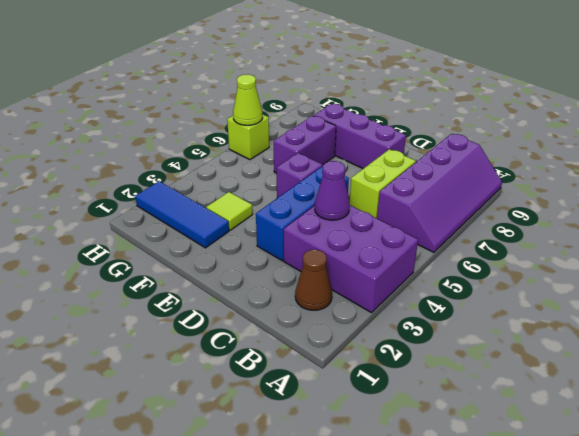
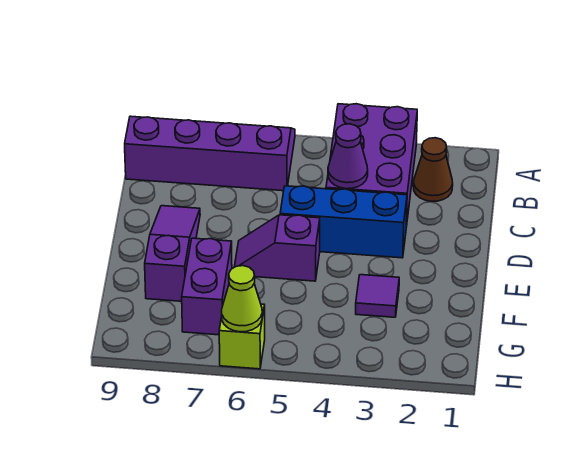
lime brick C6:C7 level 1 -> none
purple brick D8:F8 level 1 -> purple slope D8:F8 level 1 top F
blue tile F2:H2 level 1 -> none
lime tile F3 level 1 -> purple tile F3 level 1
purple brick F6:F7 level 1 -> purple brick F7:G7 level 1

